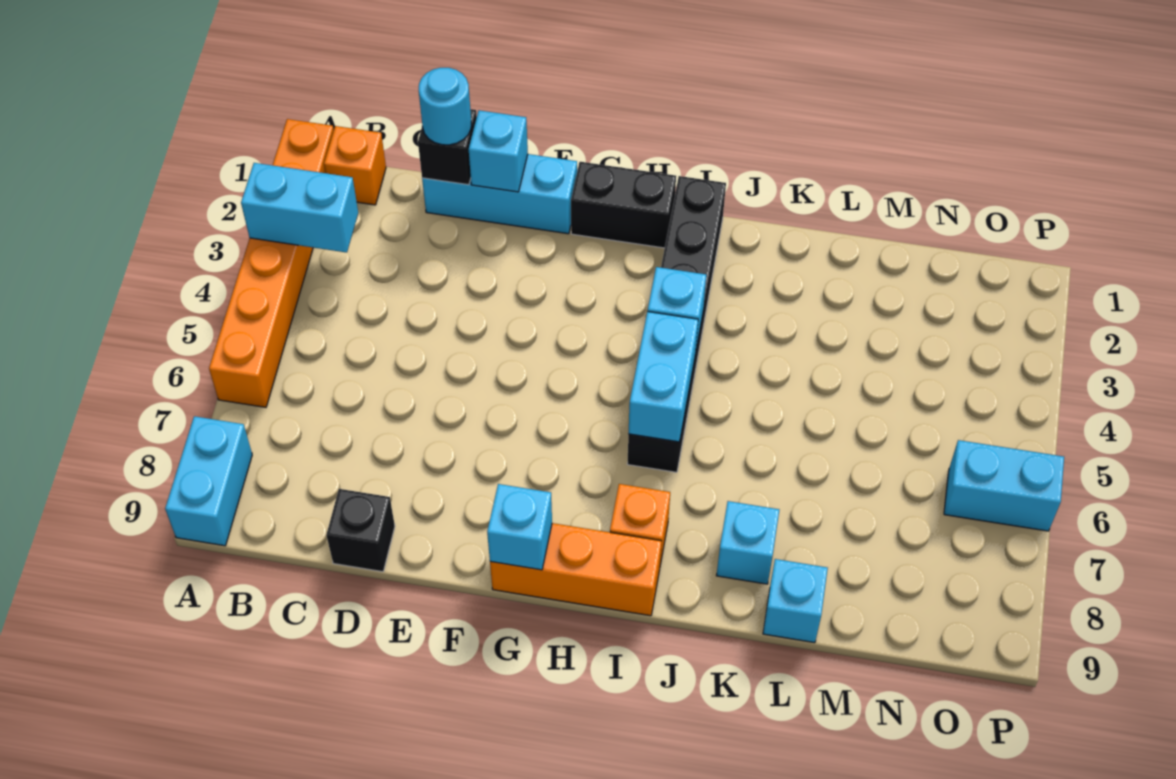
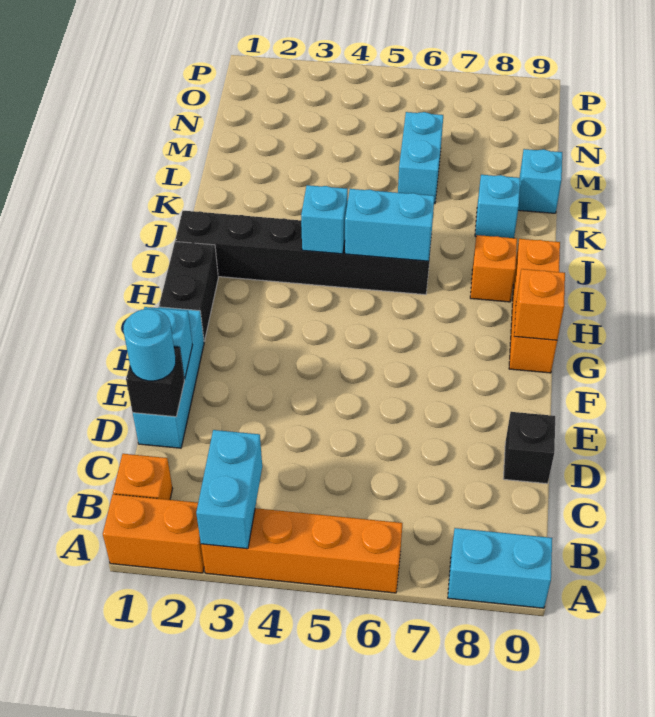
cyan brick G9 level 2 -> orange brick G9 level 2
cyan brick O6:P6 level 1 -> cyan brick L6:M6 level 1

